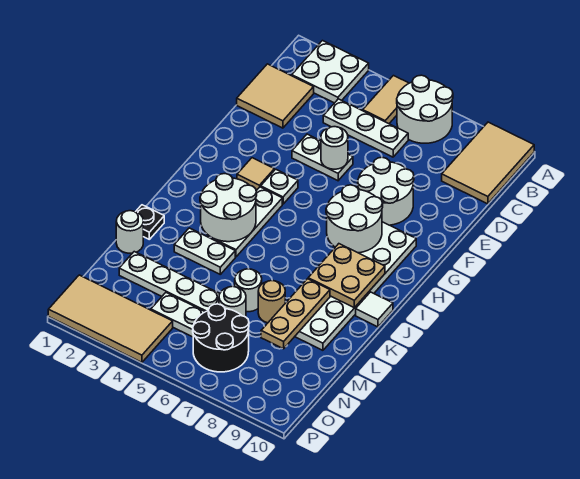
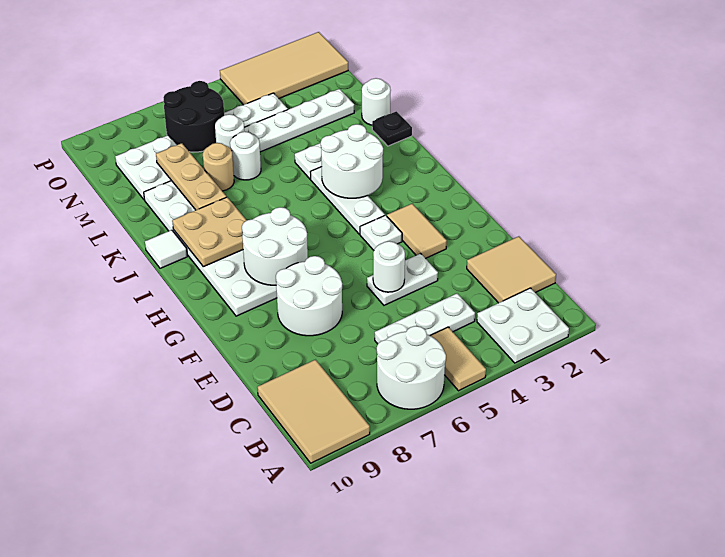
tan tile G3 level 1 -> tan tile F3:G3 level 1
none -> white plate M8:N9 level 1

